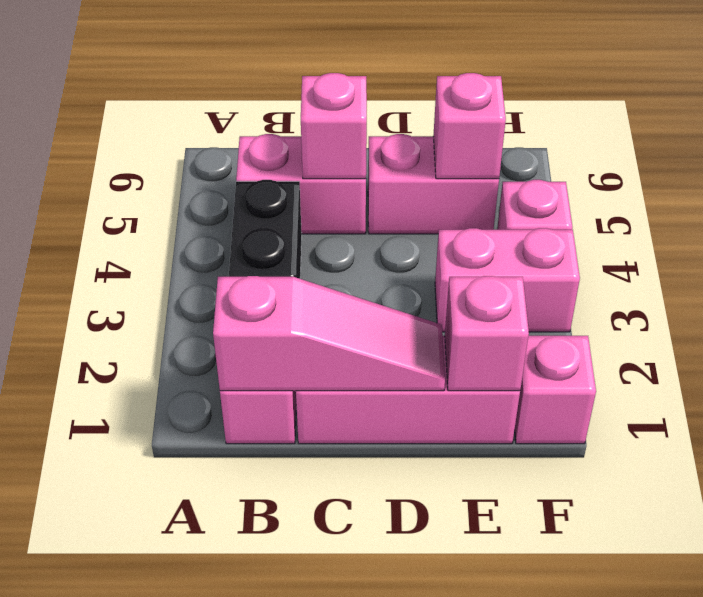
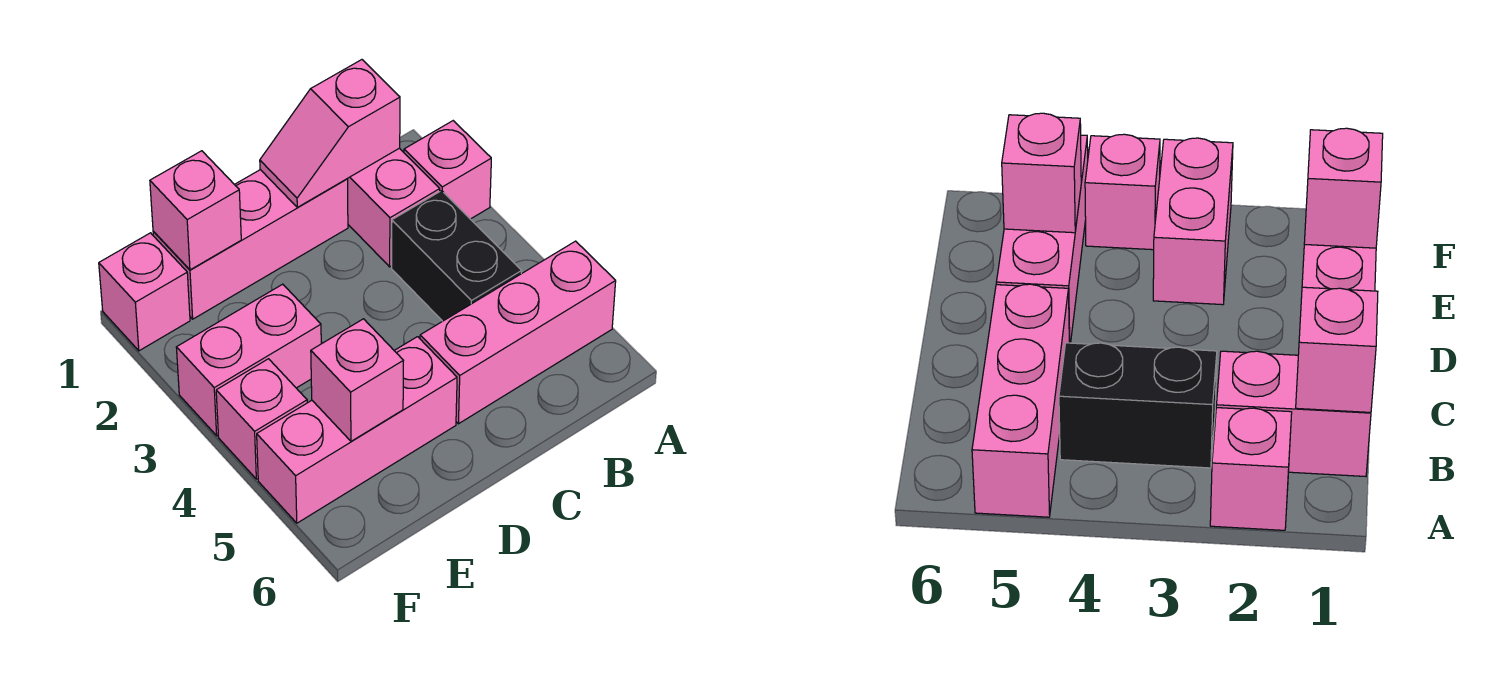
pink slope B1:D1 level 2 top B -> pink slope B1:C1 level 2 top B
pink brick B5:C5 level 1 -> pink brick A5:C5 level 1
pink brick C5 level 2 -> pink brick A2 level 1
pink brick D5:E5 level 1 -> pink brick D5:F5 level 1

